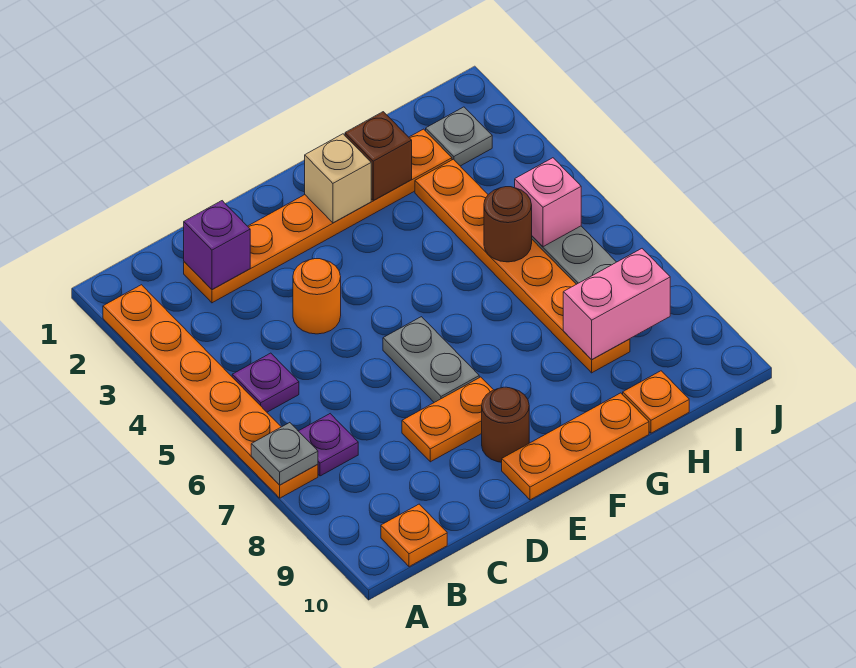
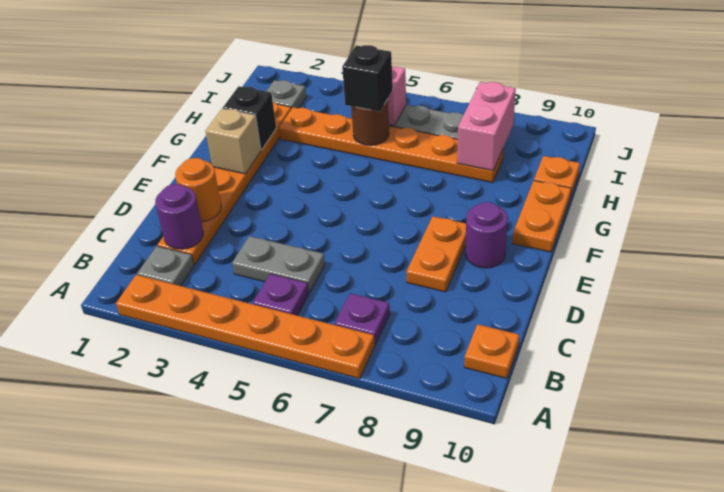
grey plate A7 level 2 -> grey plate B2 level 1
purple brick C2 level 2 -> purple round brick C2 level 2
orange round brick D4 level 1 -> orange round brick D2 level 2
grey plate E6:E7 level 1 -> grey plate C4:C5 level 1
brown round brick E9 level 1 -> purple round brick E9 level 1
orange plate E10:G10 level 1 -> orange plate F10:G10 level 1
brown brick G2 level 2 -> black brick G2 level 2
none -> black brick H5 level 3

